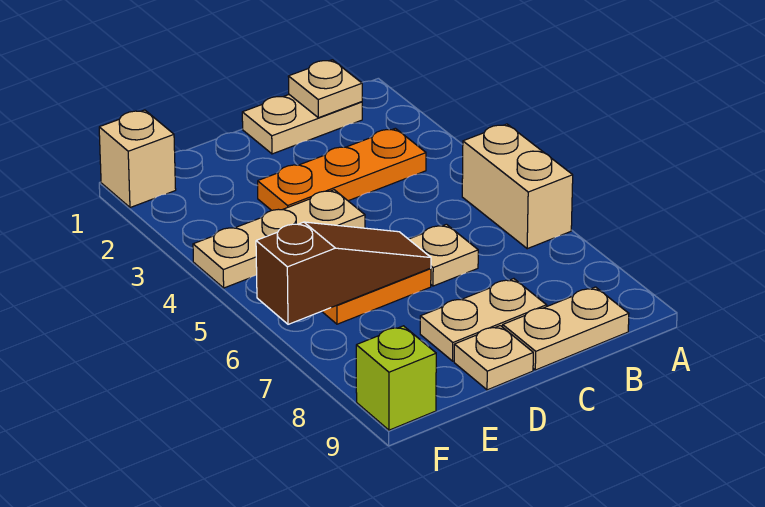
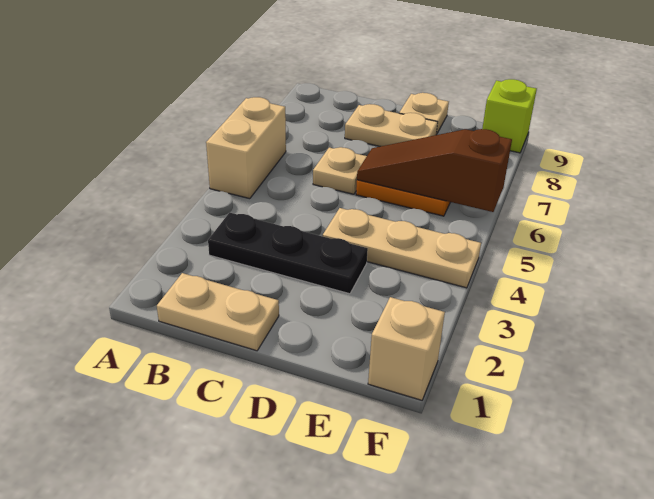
tan plate B1 level 2 -> none
orange plate B3:D3 level 1 -> black plate B3:D3 level 1
tan plate B9:C9 level 1 -> none

